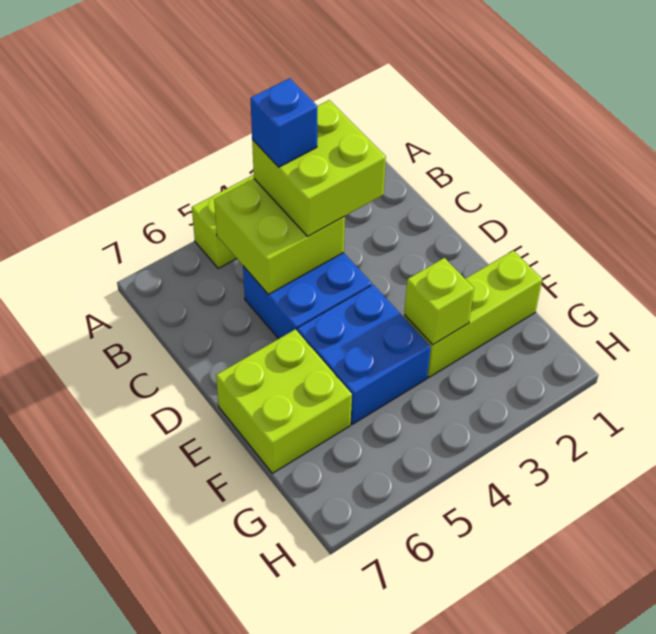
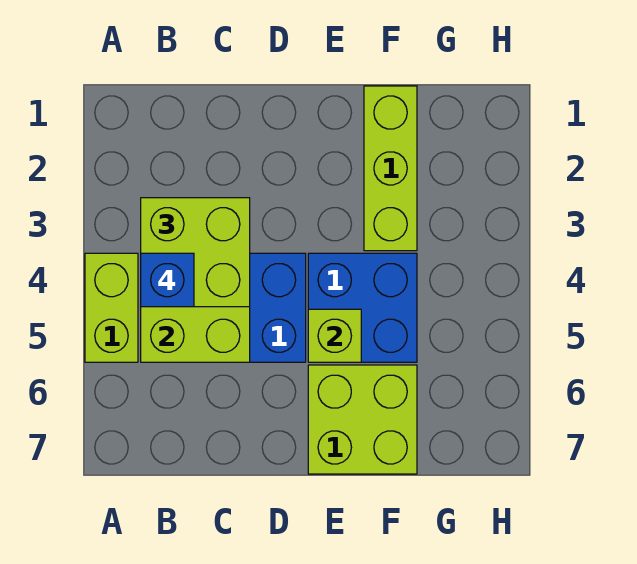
lime brick F3 level 2 -> lime brick E5 level 2

